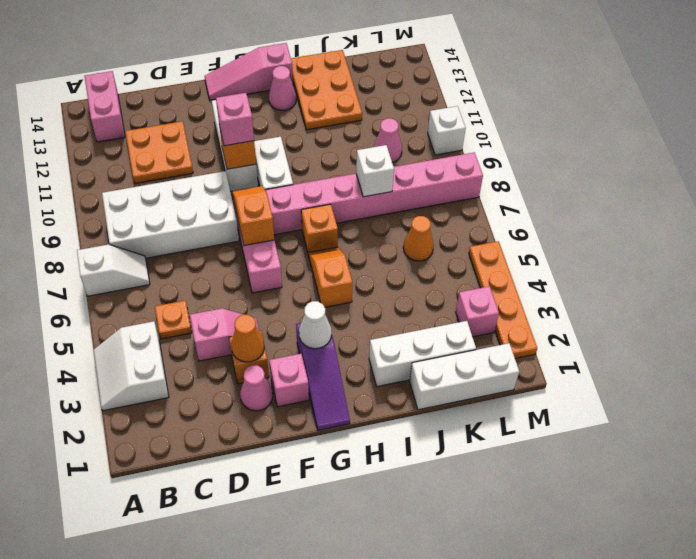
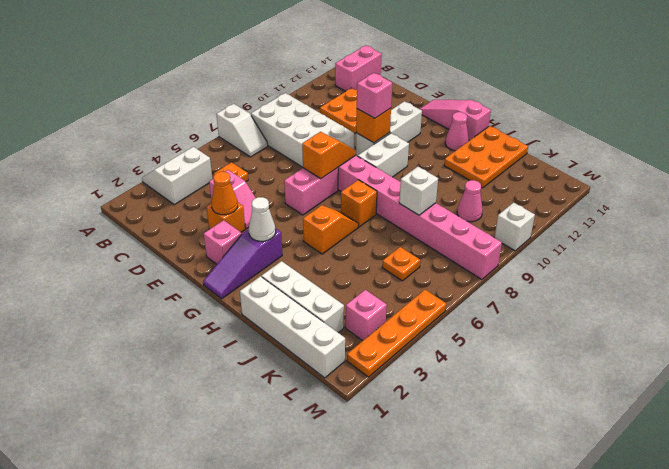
pink cone E2 level 1 -> none
white brick J1:L1 level 1 -> white brick I1:L1 level 1
orange cone K6 level 1 -> orange plate K6 level 1

